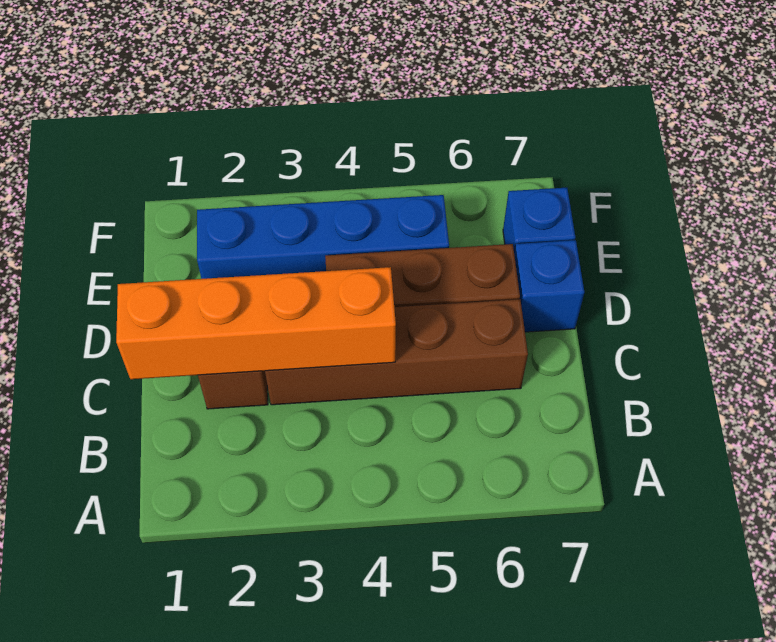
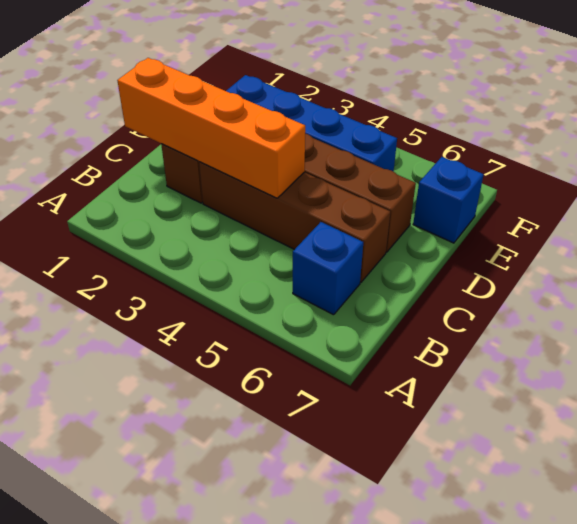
blue brick D7 level 1 -> blue brick B6 level 1

